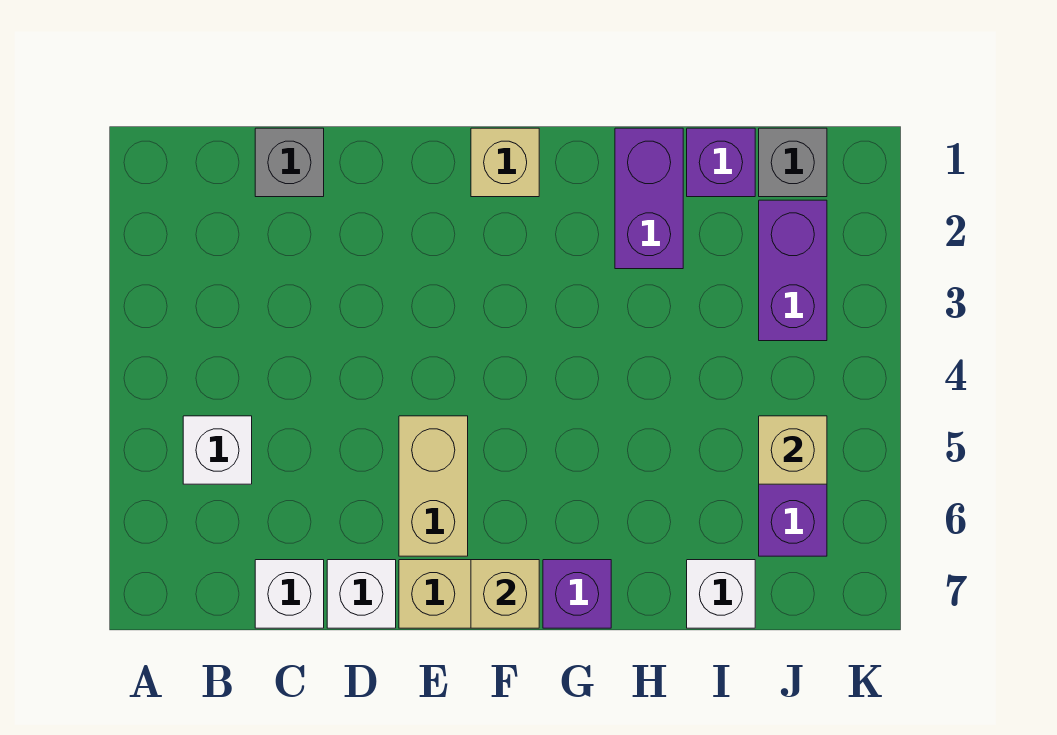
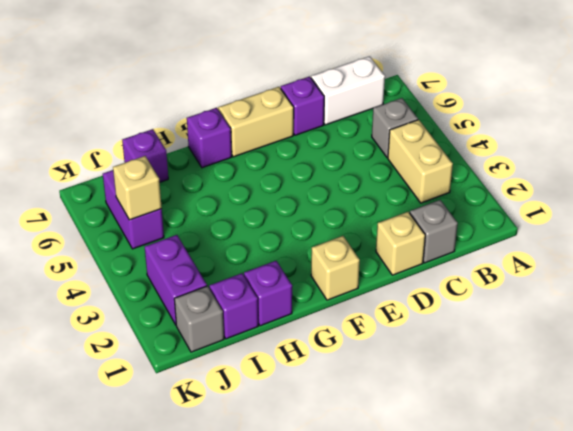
white brick B5 level 1 -> grey brick B5 level 1
white brick C7 level 1 -> white brick B7:C7 level 1
white brick D7 level 1 -> purple brick D7 level 1
tan brick E5:E6 level 1 -> tan brick B3:B4 level 1
tan brick F7 level 2 -> tan brick D1 level 1
purple brick H1:H2 level 1 -> purple brick H1 level 1
white brick I7 level 1 -> purple brick I7 level 1

